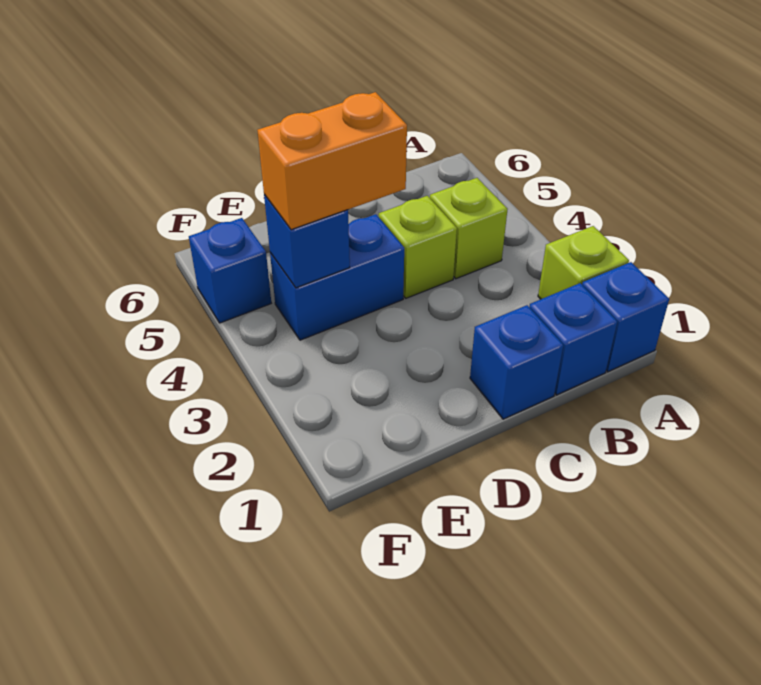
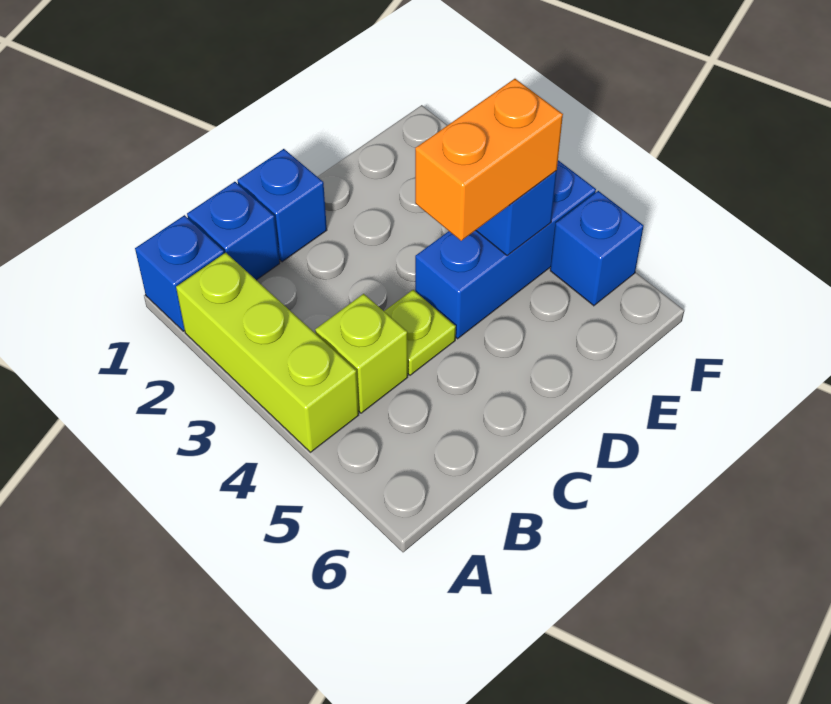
lime brick A2 level 1 -> lime brick A2:A4 level 1
lime brick C4 level 1 -> lime plate C4 level 1
blue brick D4:E4 level 1 -> blue brick D4:F4 level 1

